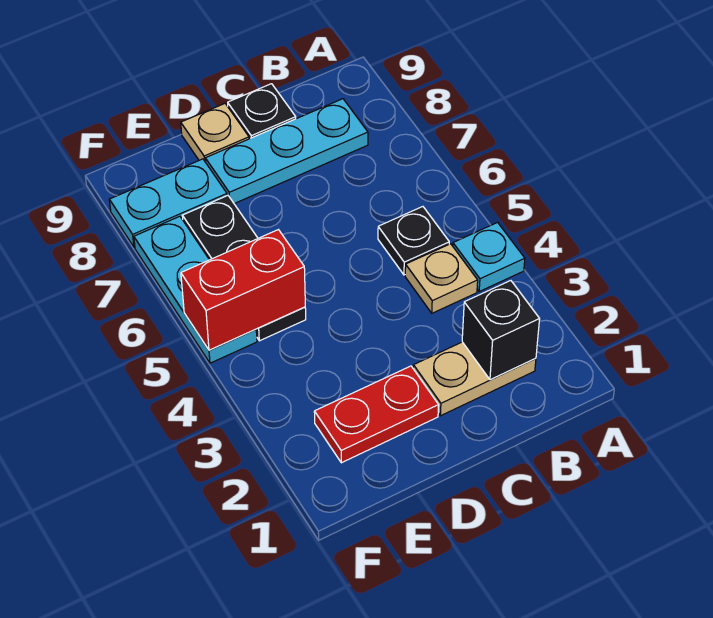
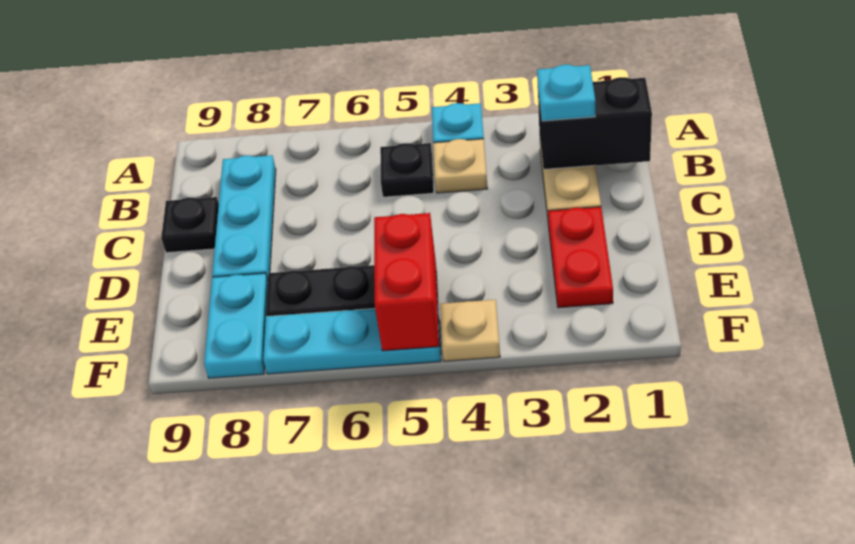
black brick B2 level 2 -> black brick B1:B2 level 2
none -> cyan plate B2 level 3
tan plate D9 level 1 -> tan plate F4 level 1

